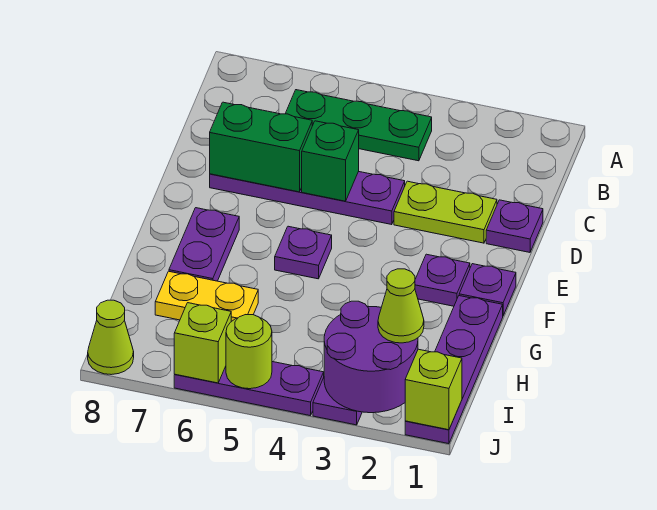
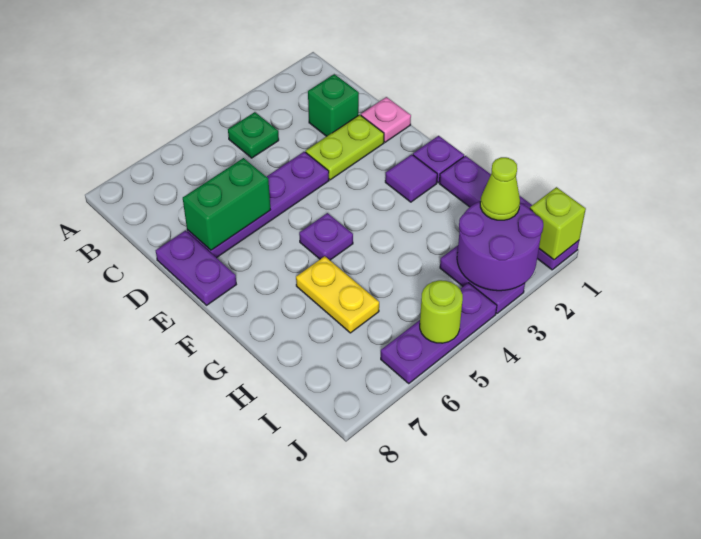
green plate B4:B6 level 1 -> green plate B4 level 1
purple plate D1 level 1 -> pink plate D1 level 1
green brick D5 level 2 -> green brick C2 level 1
purple plate F2 level 1 -> purple tile F2 level 1
purple plate F7:G7 level 1 -> purple plate D8:E8 level 1
yellow plate H6:H7 level 1 -> yellow plate G6:H6 level 1
lime brick J6 level 2 -> none
lime cone J8 level 1 -> none

